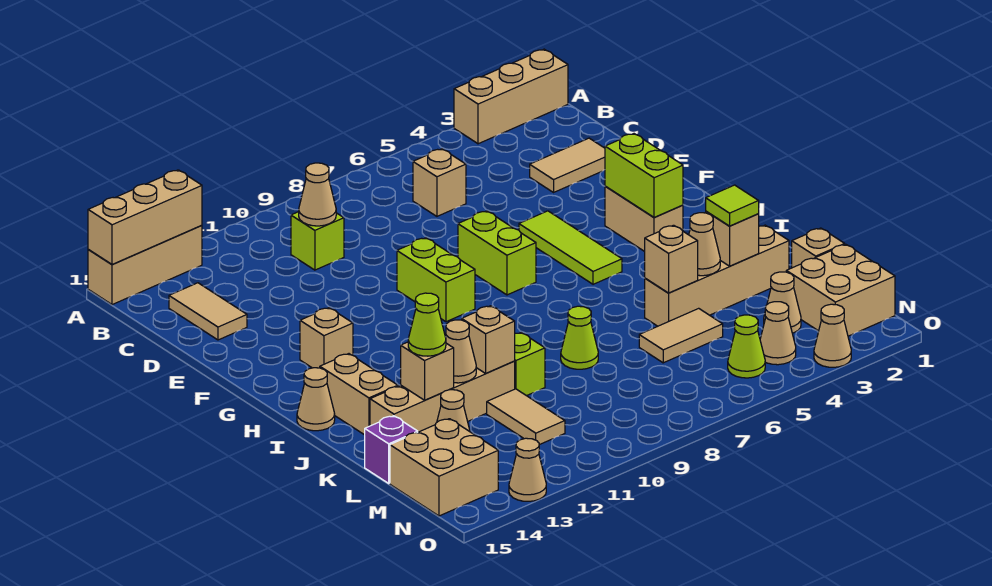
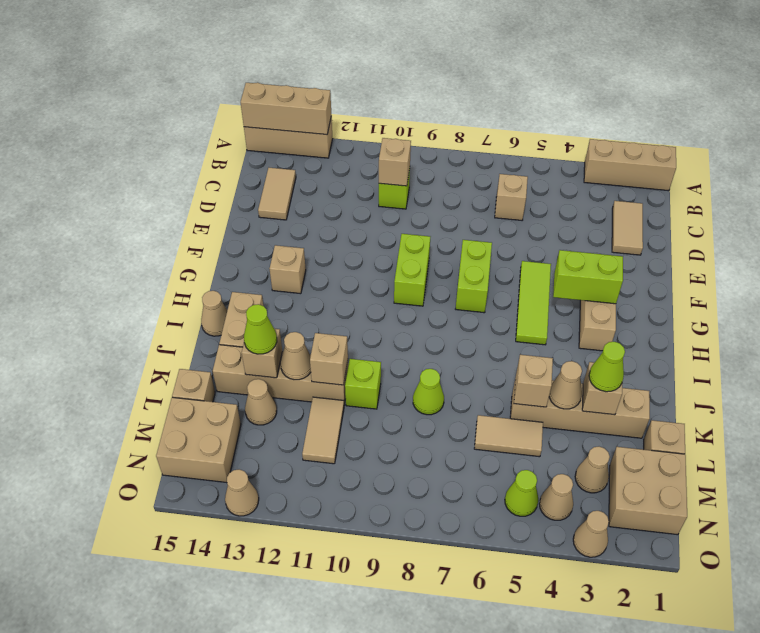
tan cone C10 level 2 -> tan brick C10 level 2
tan tile D2:D3 level 1 -> tan tile C2:D2 level 1
lime brick G3:H3 level 2 -> lime brick G3:G4 level 2
lime tile K3 level 3 -> lime cone K3 level 3
purple brick L15 level 1 -> tan brick L15 level 1

